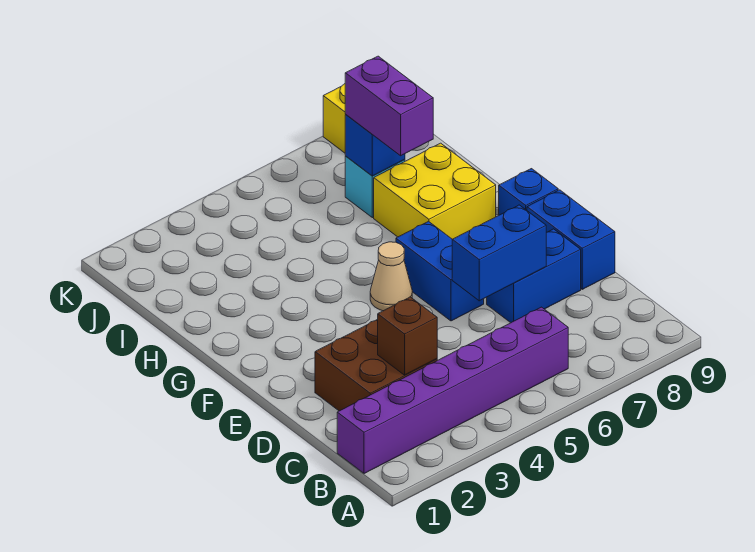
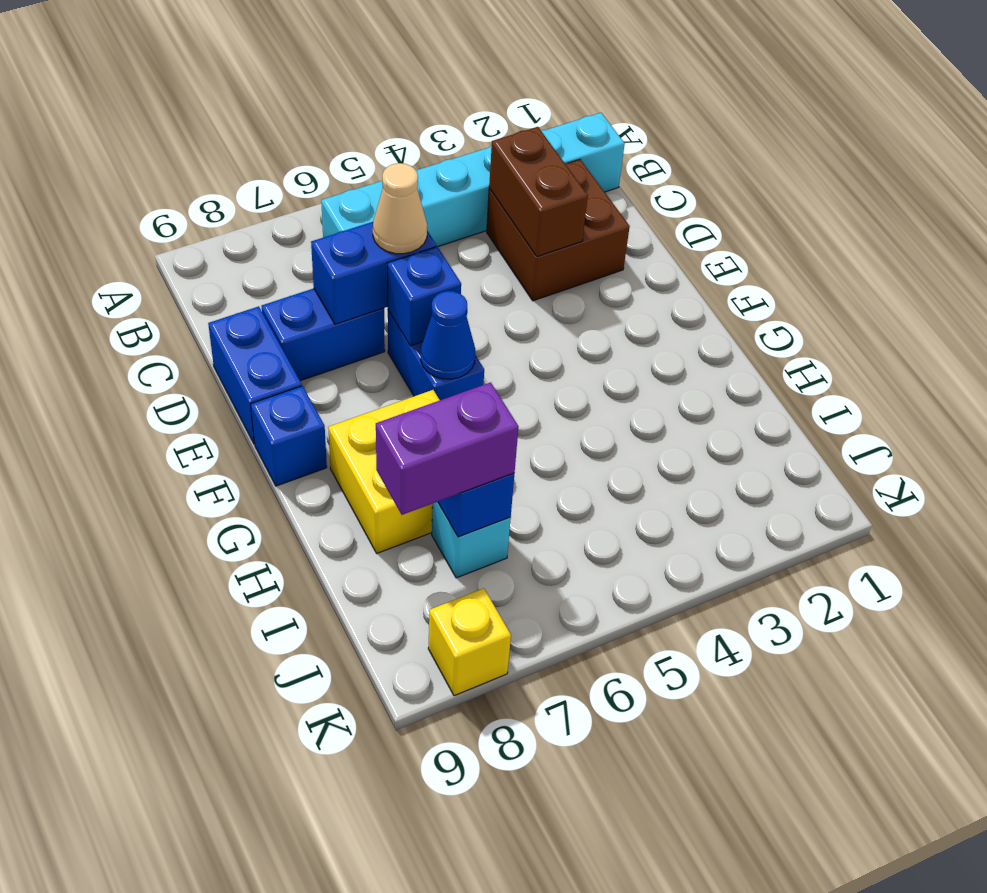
purple brick B1:B6 level 1 -> cyan brick B1:B6 level 1
brown brick C3 level 2 -> brown brick C3:D3 level 2
none -> blue brick E6 level 2
tan cone F5 level 1 -> tan cone D6 level 3
none -> blue cone F6 level 2
purple brick H7:I7 level 3 -> purple brick I7:I8 level 3

